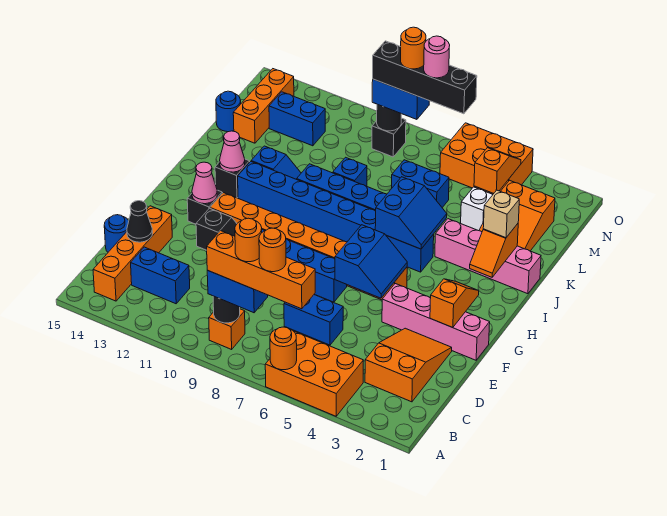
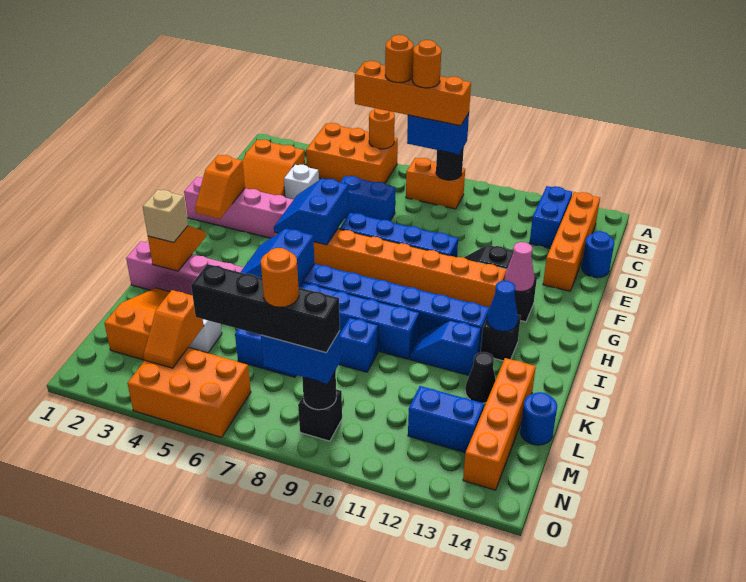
orange brick B9 level 1 -> orange brick B8:B9 level 1
blue brick C12:C13 level 1 -> blue brick B13:C13 level 1
none -> white brick D4 level 1
black cone D14 level 2 -> black cone K13 level 1
pink cone I13 level 2 -> blue cone I13 level 2
orange brick L14:N14 level 1 -> orange brick K14:N14 level 1
pink round brick N7 level 5 -> none

